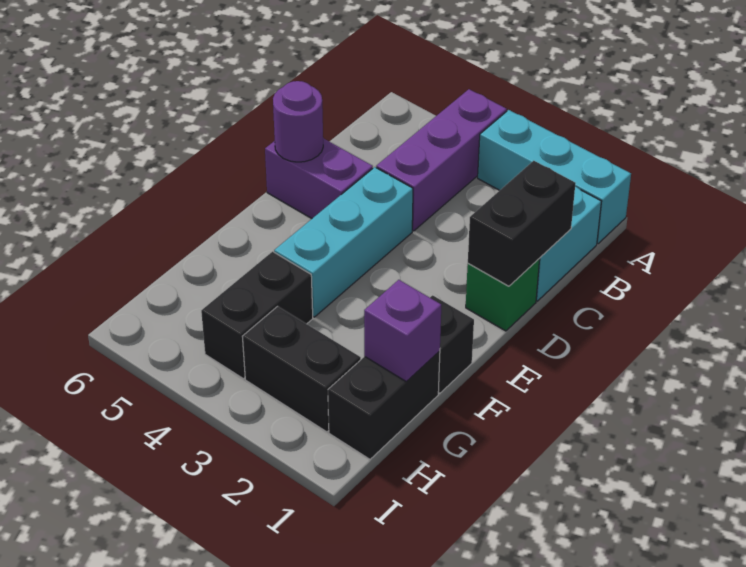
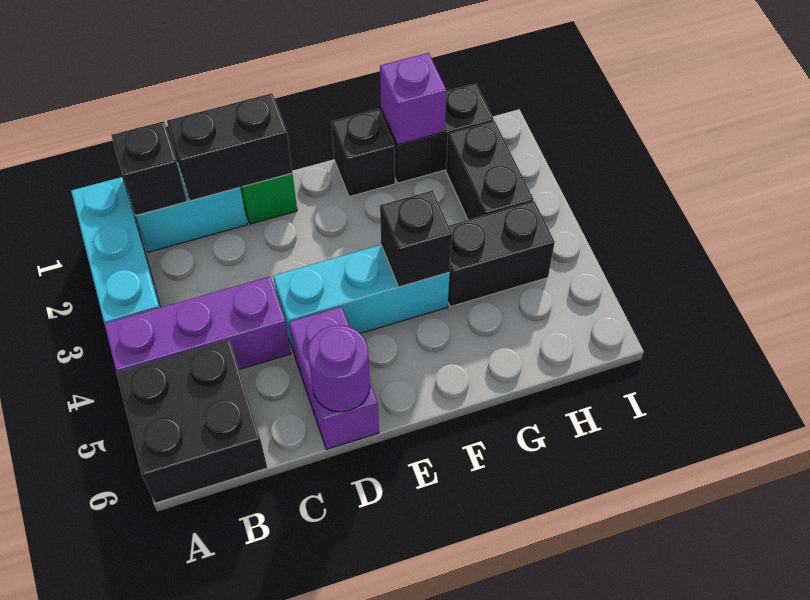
none -> black brick A5:B6 level 1
none -> black brick B1 level 2
none -> black brick F4 level 2

